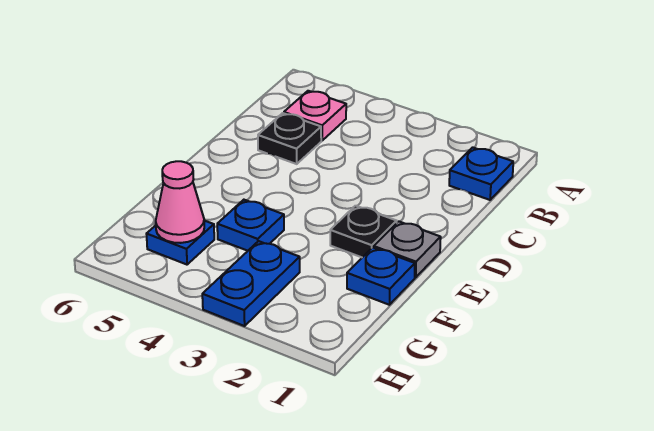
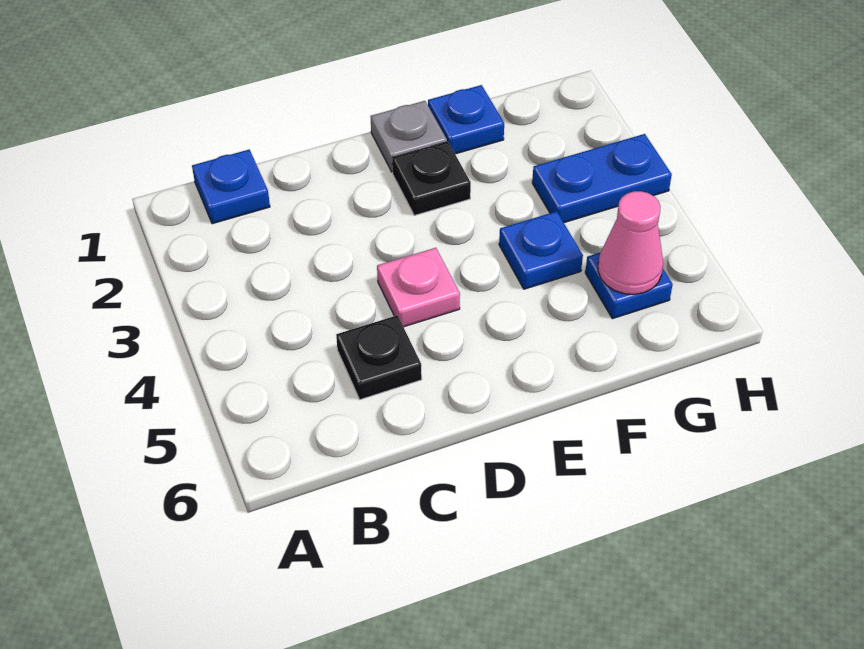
pink plate B5 level 1 -> pink plate D4 level 1

